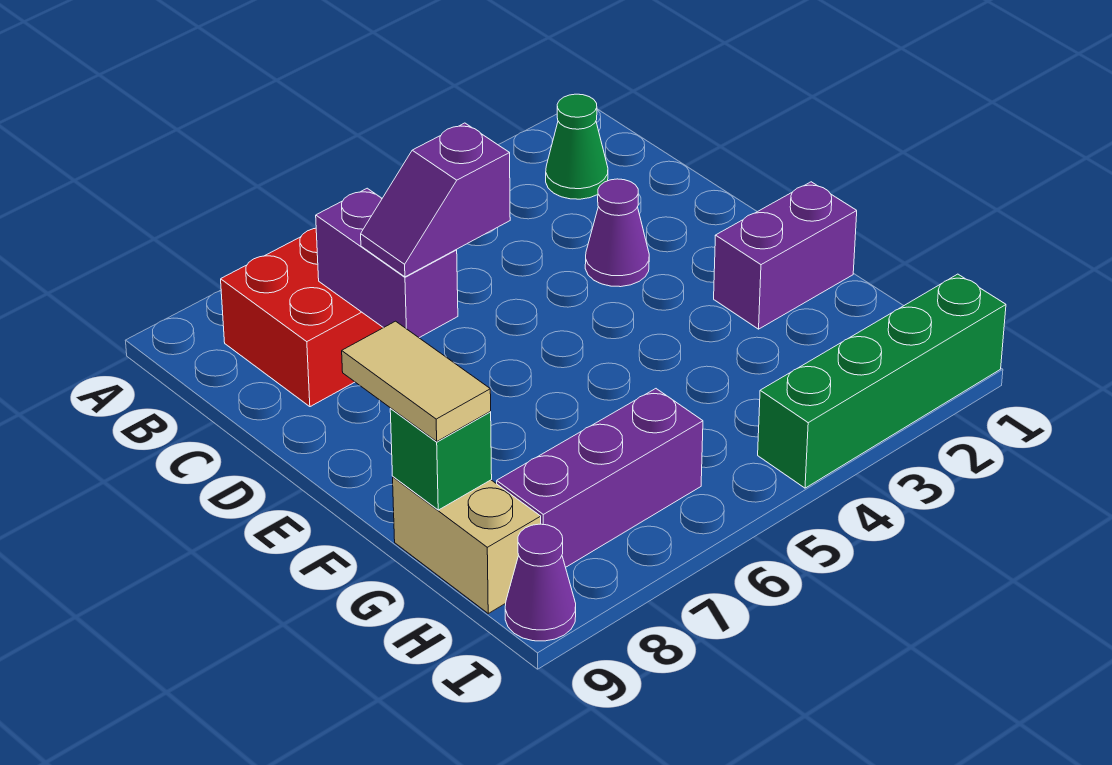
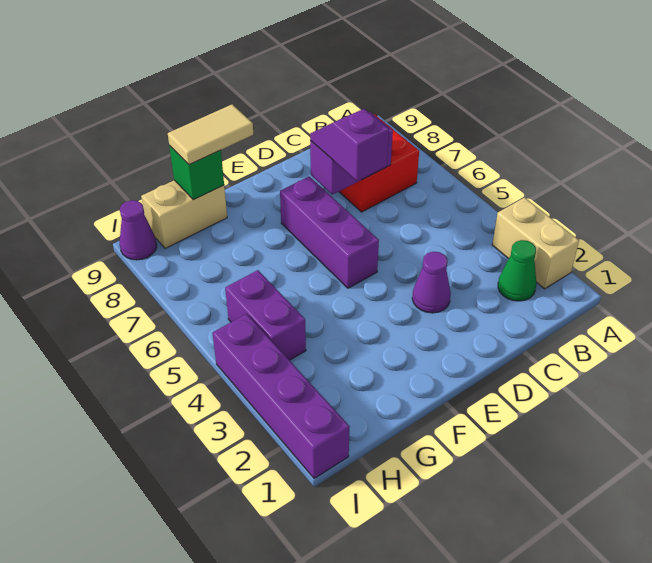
none -> tan brick A2:A3 level 1
purple brick F1:F2 level 1 -> purple brick H4:H5 level 1
purple brick H6:H8 level 1 -> purple brick E5:E7 level 1
green brick I1:I4 level 1 -> purple brick I1:I4 level 1

